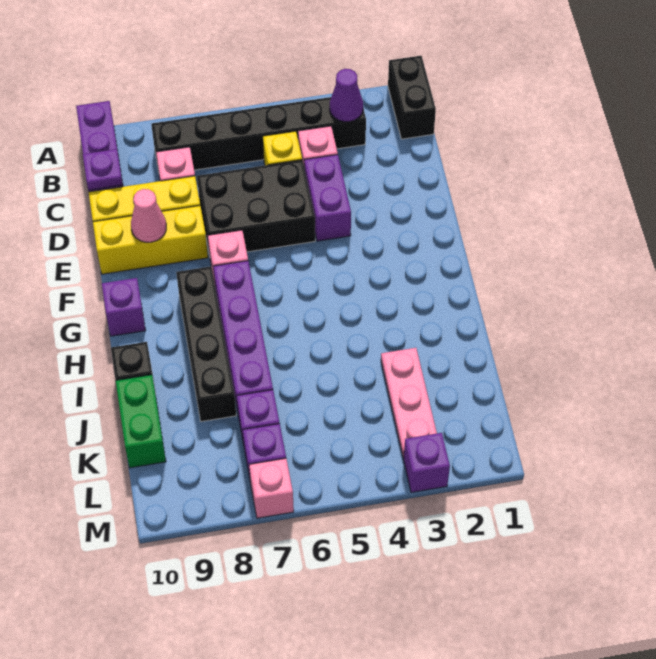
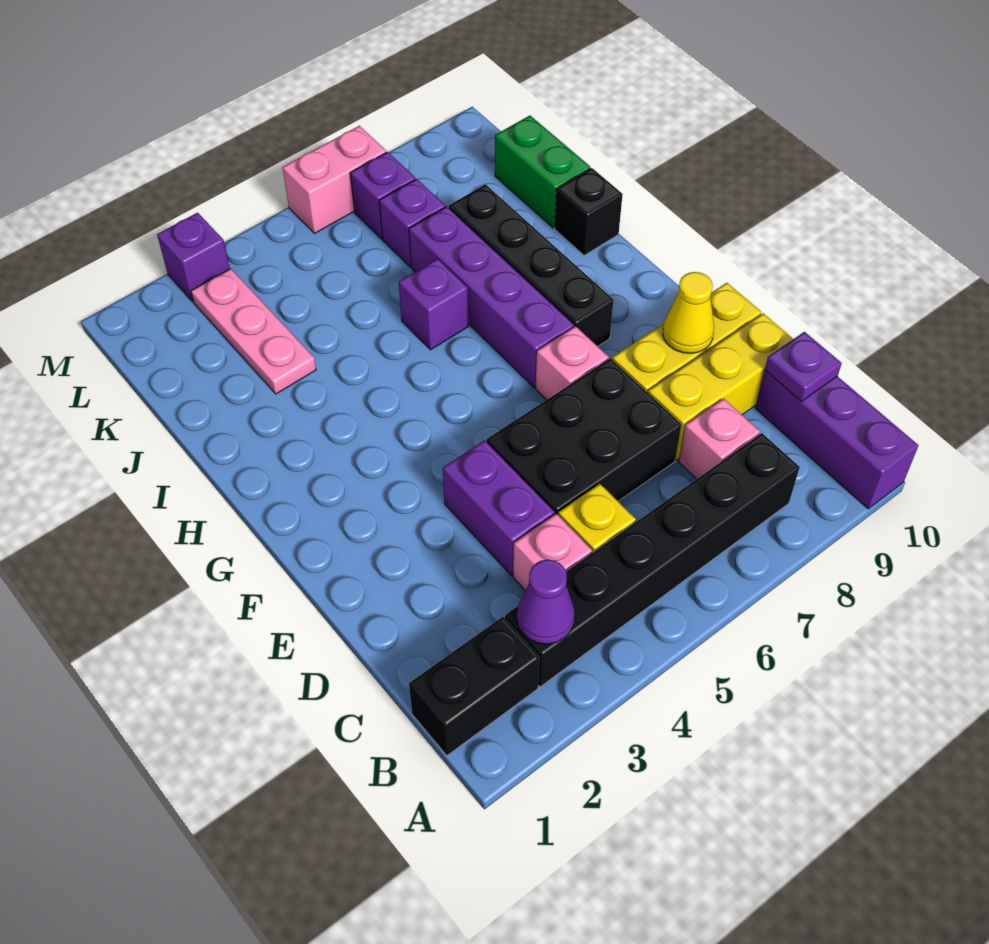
black brick A1:B1 level 1 -> black brick B1:B2 level 1
pink cone E9 level 2 -> yellow cone E9 level 2
purple brick G10 level 1 -> purple brick I6 level 1
pink brick M7 level 1 -> pink brick M6:M7 level 1

